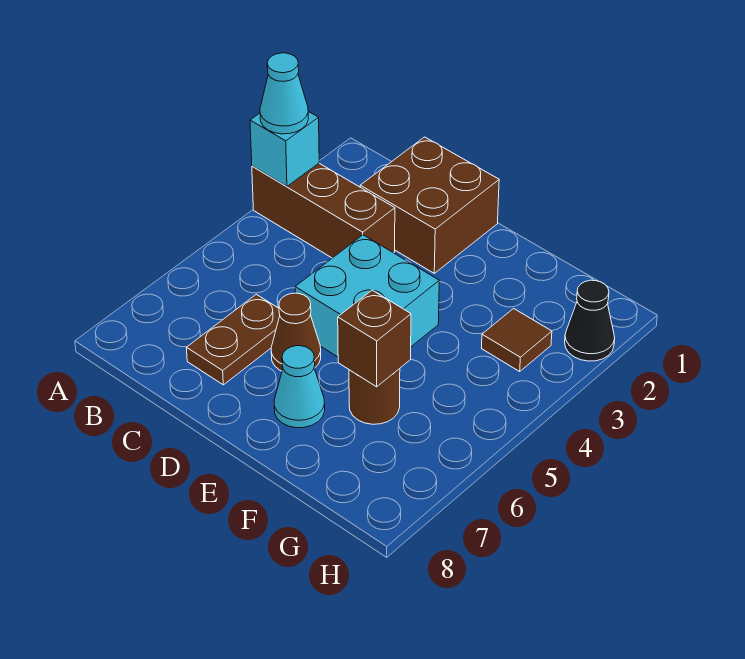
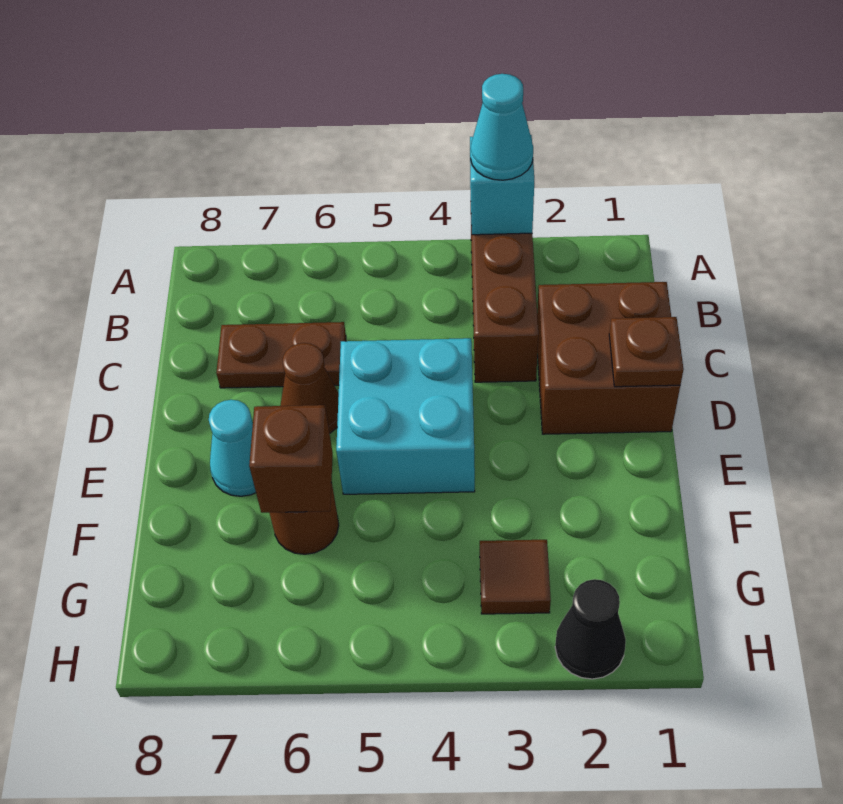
none -> brown plate D1 level 2

